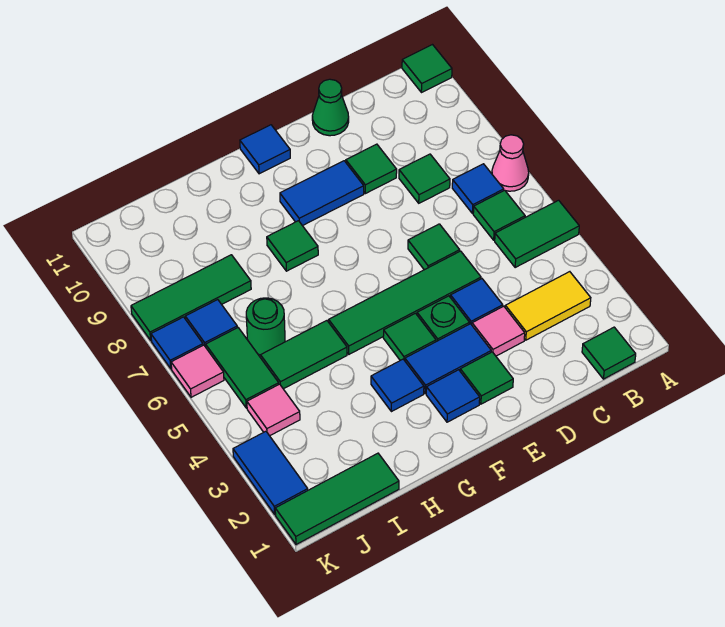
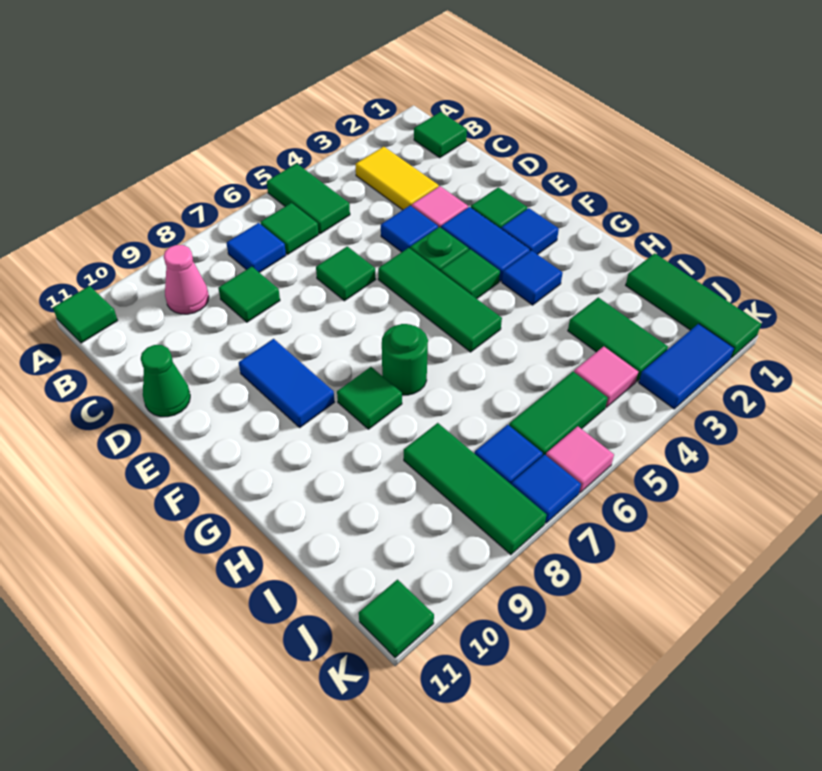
pink cone A7 level 1 -> pink cone B9 level 1
green tile D5:G5 level 1 -> green tile E5:G5 level 1
green tile D9 level 1 -> green tile K11 level 1
blue tile F11 level 1 -> none
green tile H5:I5 level 1 -> green tile I3:J3 level 1
green round brick I6 level 1 -> green round brick G7 level 1

